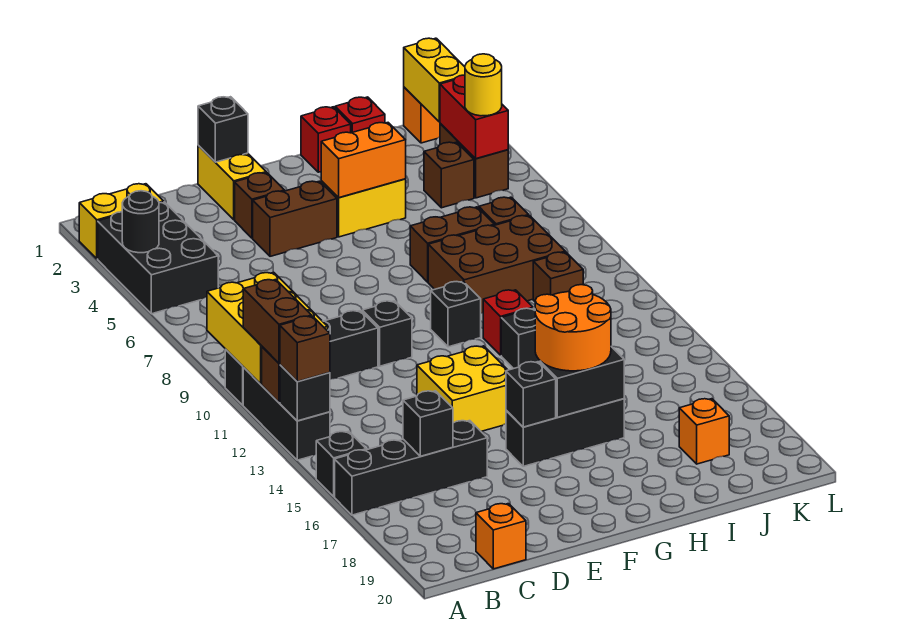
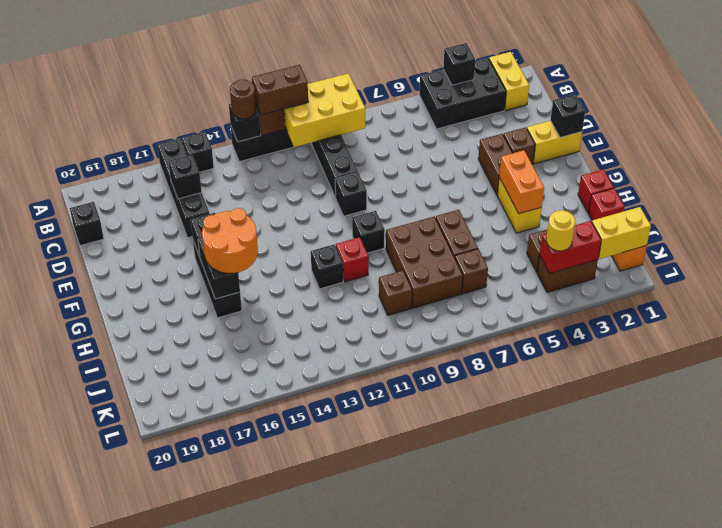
black round brick A4 level 2 -> black brick A4 level 2
brown brick A13 level 3 -> brown round brick A13 level 3
orange brick C20 level 1 -> black brick C20 level 1
yellow brick E13:F14 level 1 -> none
orange brick J18 level 1 -> none

